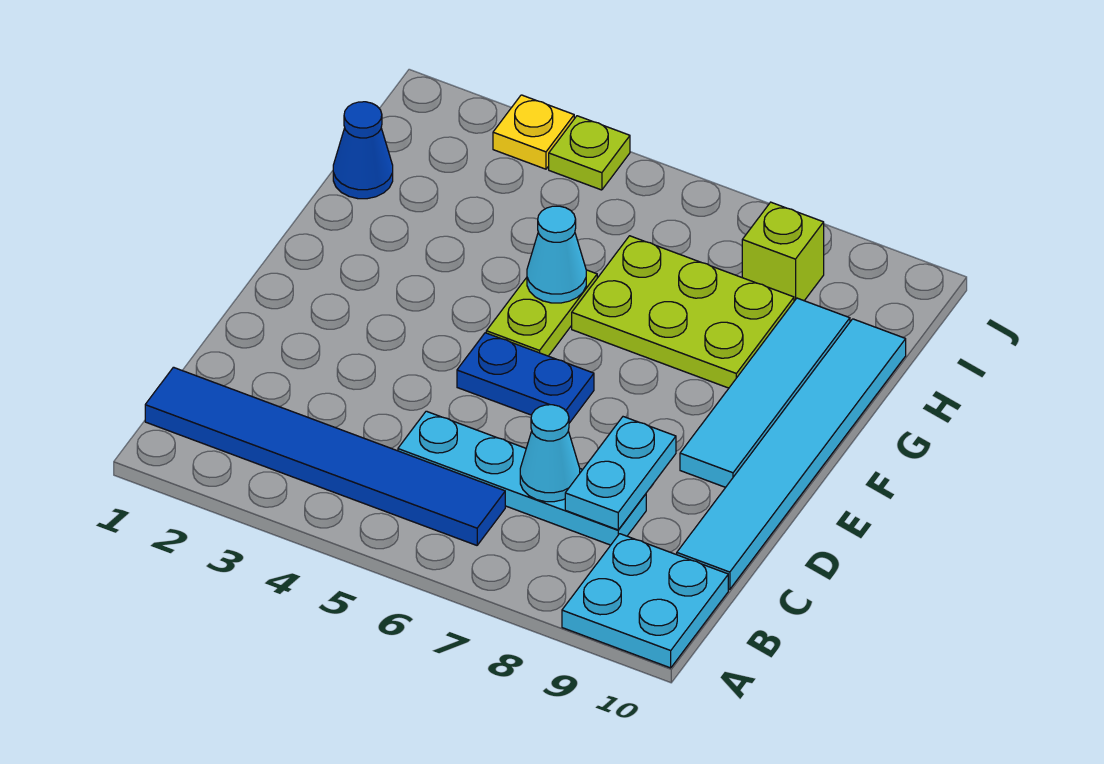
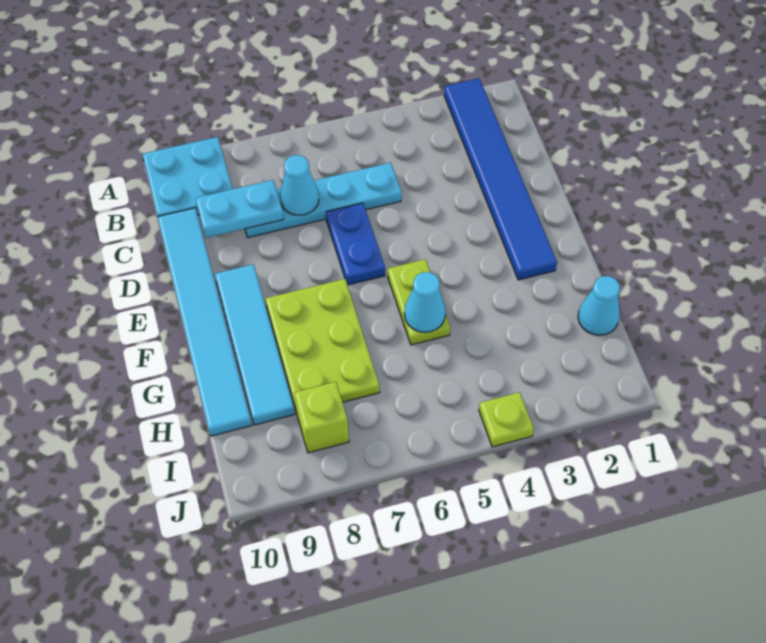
blue tile B1:B6 level 1 -> blue tile A2:F2 level 1
cyan plate C8:D8 level 2 -> cyan plate C8:C9 level 2
blue plate E5:E6 level 1 -> blue plate D6:E6 level 1
lime plate G6:H8 level 1 -> lime plate F7:H8 level 1
blue cone H1 level 1 -> cyan cone H1 level 1
yellow plate J3 level 1 -> none

